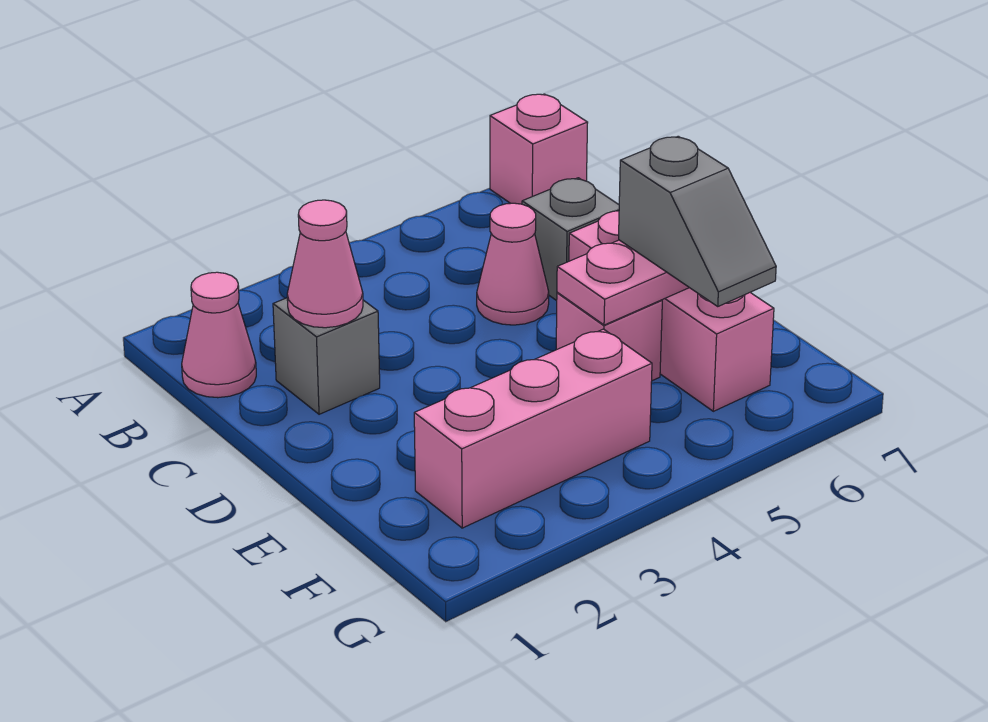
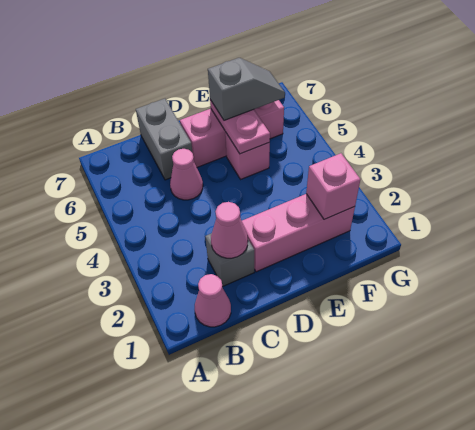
pink brick A7 level 1 -> pink brick F2 level 2
grey brick C6 level 1 -> grey brick C6:C7 level 1
pink brick F2:F4 level 1 -> pink brick D2:F2 level 1

